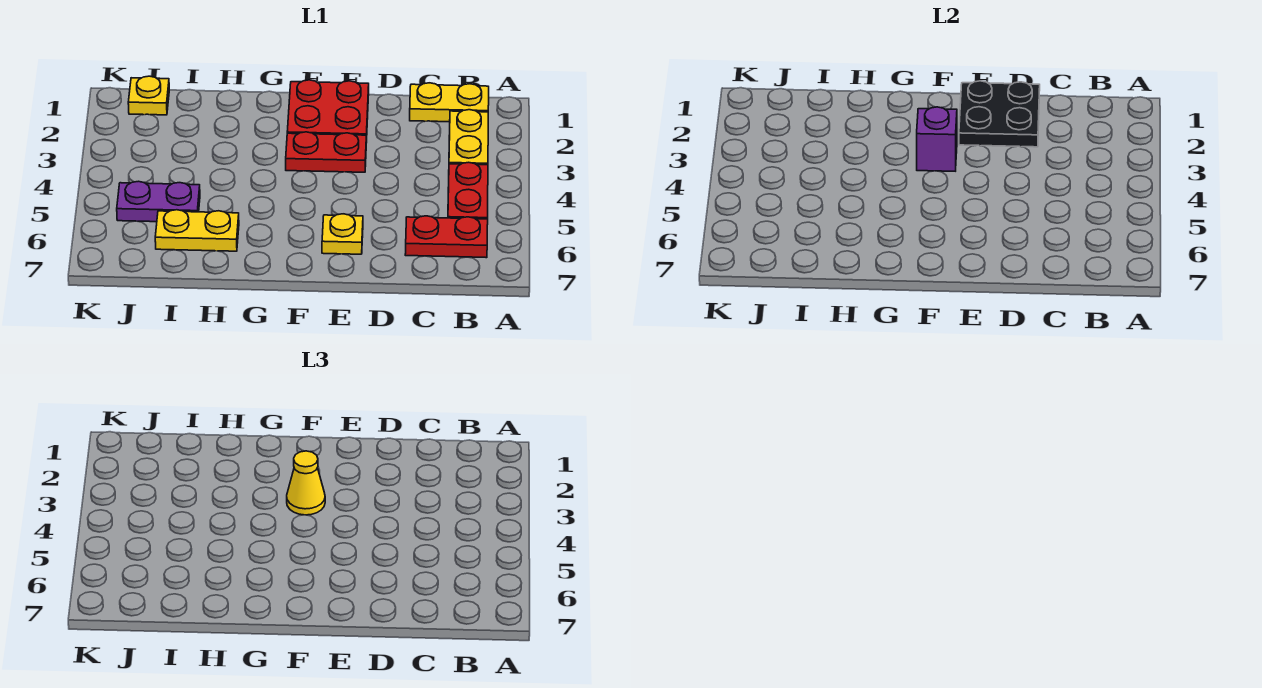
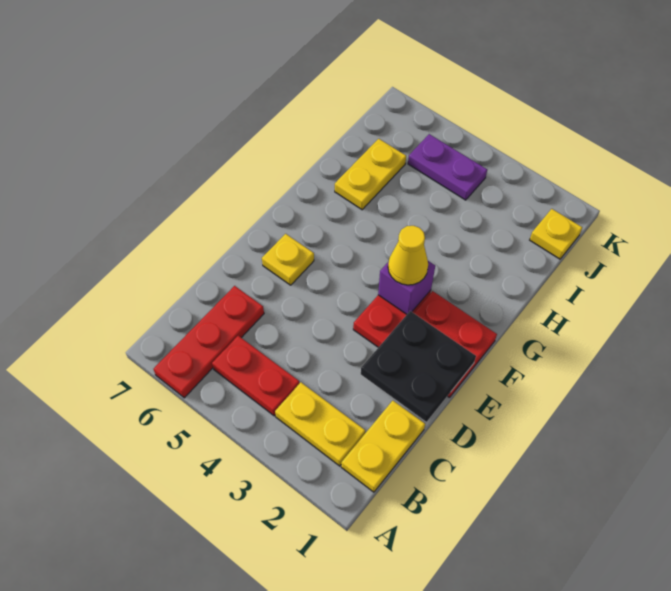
red plate B6:C6 level 1 -> red plate A6:C6 level 1
purple plate I5:J5 level 1 -> purple plate J4:J5 level 1

